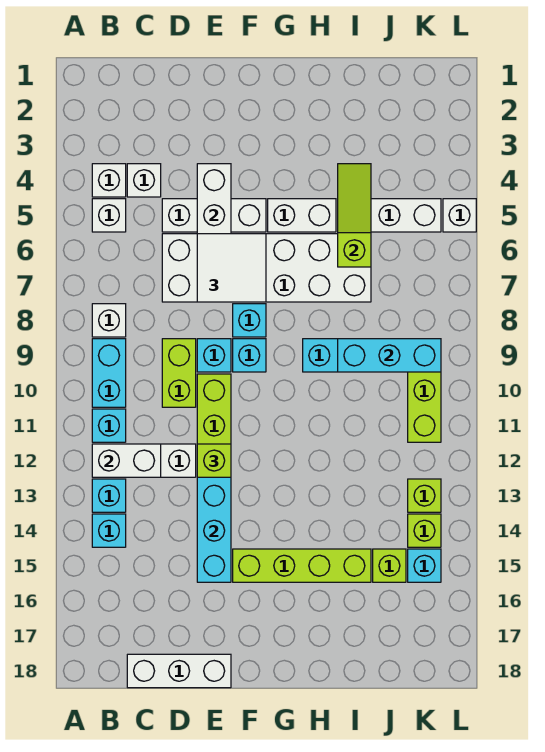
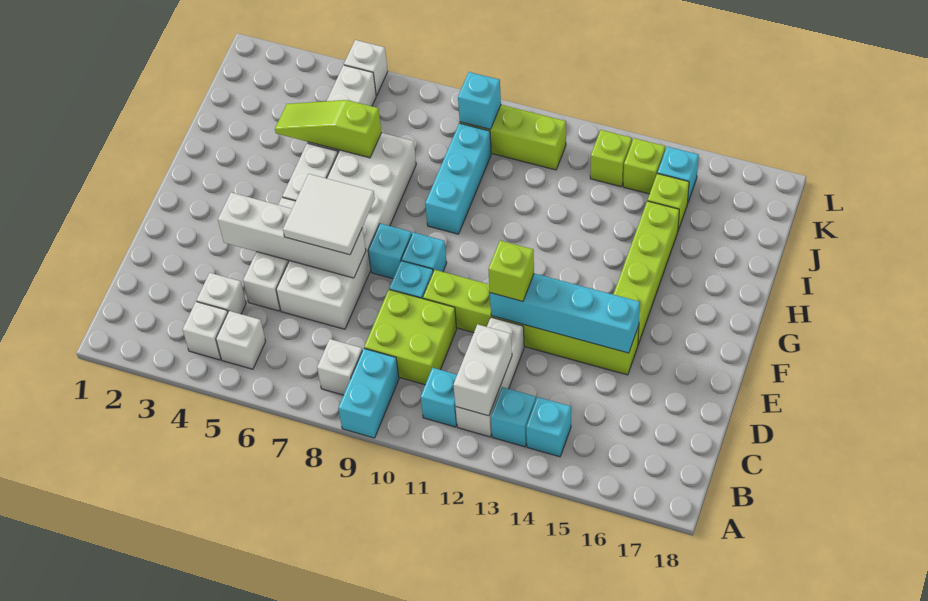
cyan brick B9:B10 level 1 -> cyan brick A9:B9 level 1
white brick C18:E18 level 1 -> none
lime brick D9:D10 level 1 -> lime brick C9:D10 level 1
cyan brick I9:K9 level 2 -> cyan brick K9 level 2

